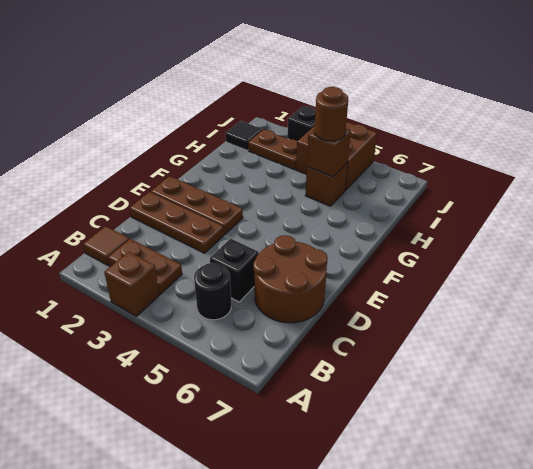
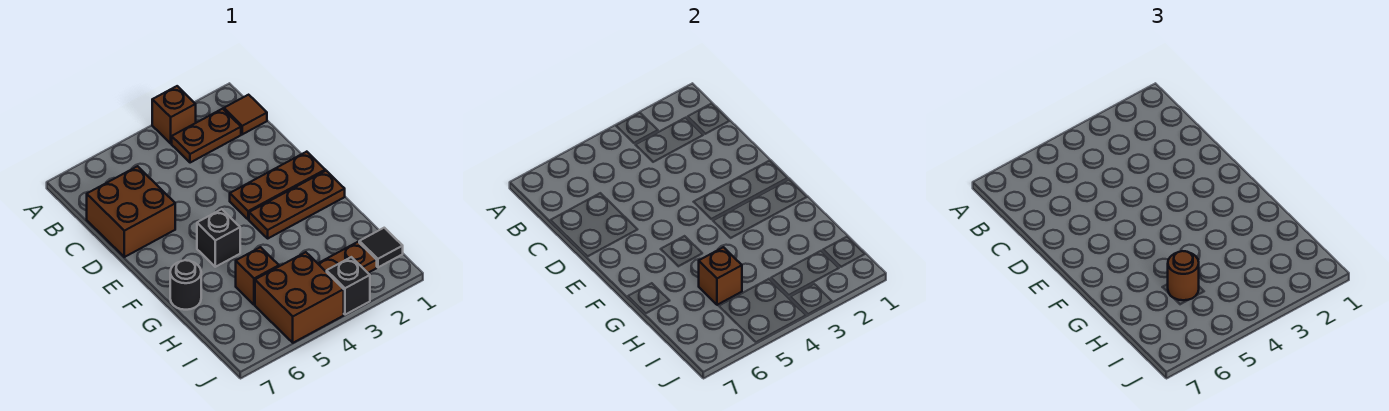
black round brick B5 level 1 -> black round brick G7 level 1
black brick C5 level 1 -> black brick F5 level 1
brown round brick C6:D7 level 1 -> brown brick C6:D7 level 1
brown plate D1:D3 level 1 -> brown plate F1:F3 level 1

